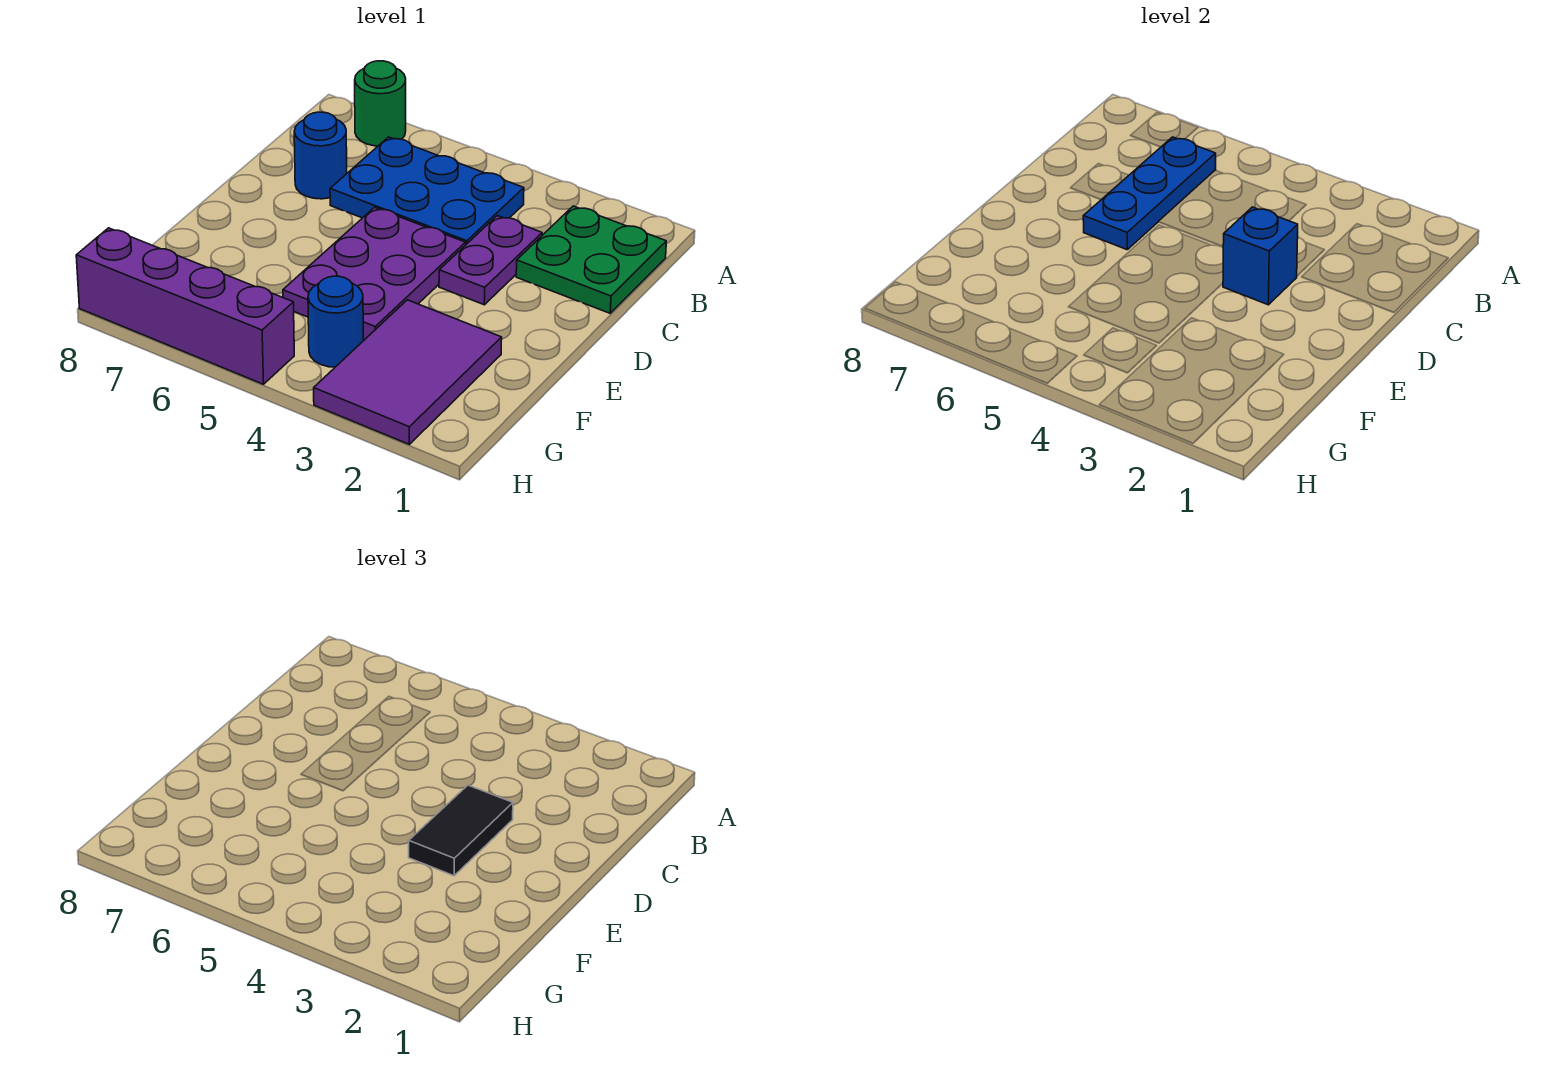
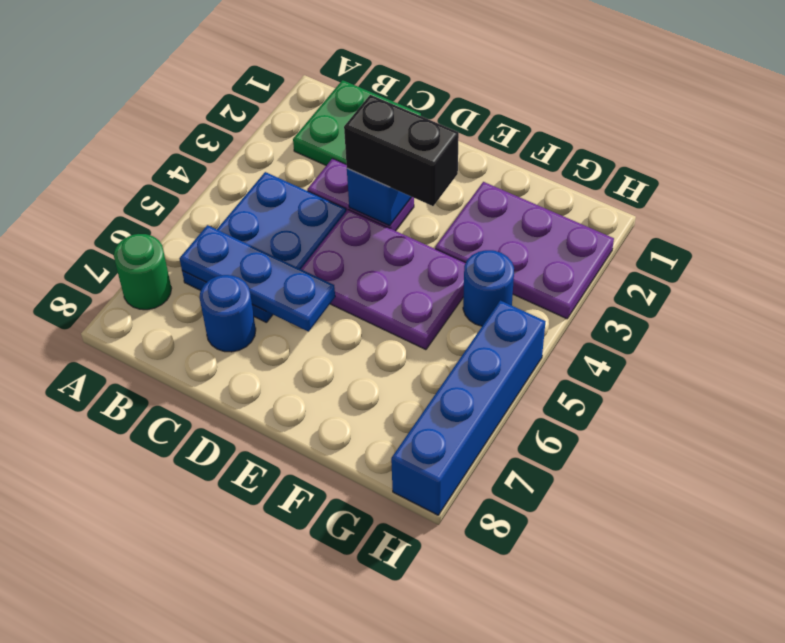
black tile D3:E3 level 3 -> black brick D3:E3 level 3
purple tile F2:H3 level 1 -> purple plate F2:H3 level 1
purple brick H5:H8 level 1 -> blue brick H5:H8 level 1

